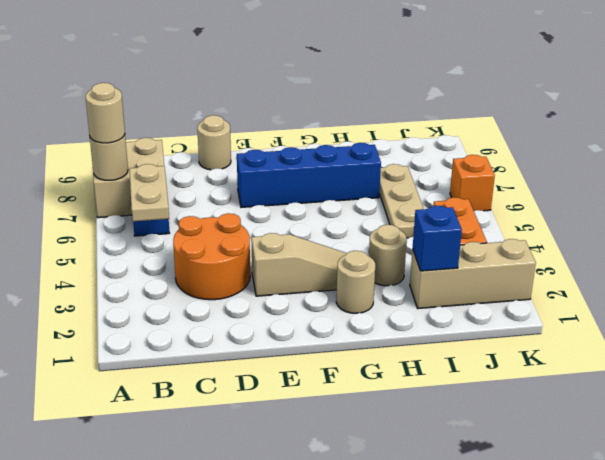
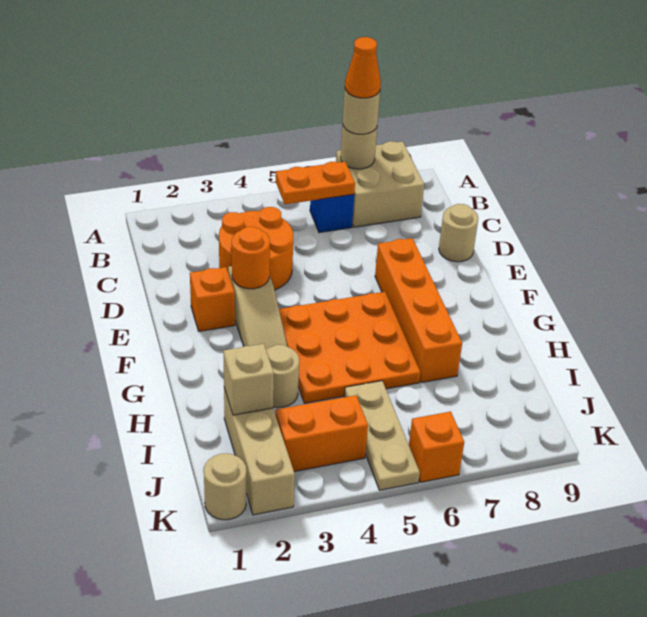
none -> orange cone A7 level 4
tan plate B5:B6 level 2 -> orange plate B5:B6 level 2
none -> orange brick E2 level 1
none -> orange round brick E3 level 2
blue brick E7:H7 level 1 -> orange brick E7:H7 level 1
none -> orange plate F4:H6 level 1
tan round brick G2 level 1 -> tan round brick K1 level 1
blue brick I2 level 2 -> tan brick I2 level 2
tan plate I5:I7 level 1 -> tan plate I5:K5 level 1

